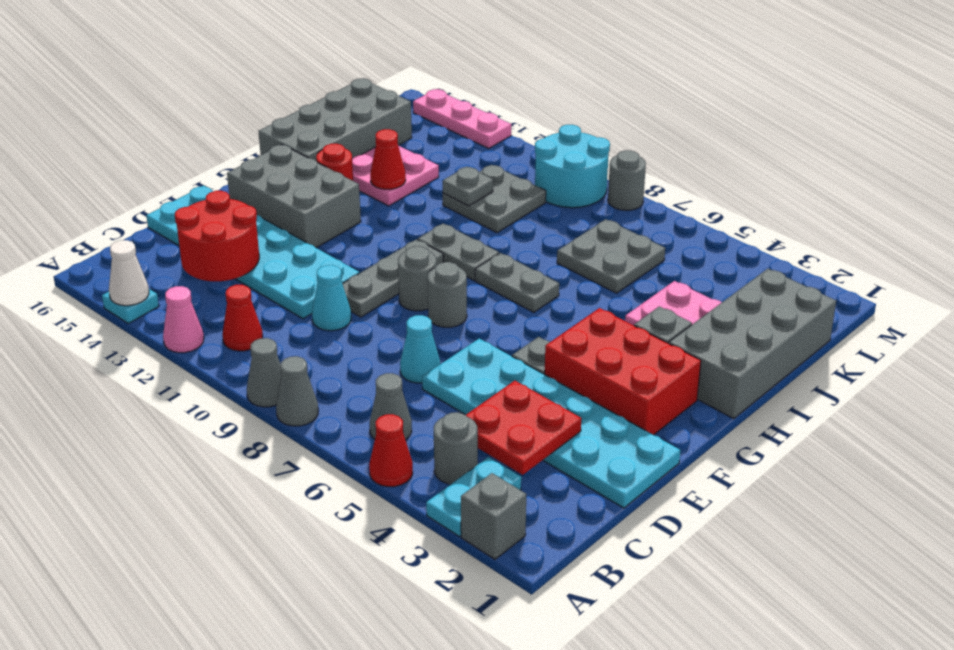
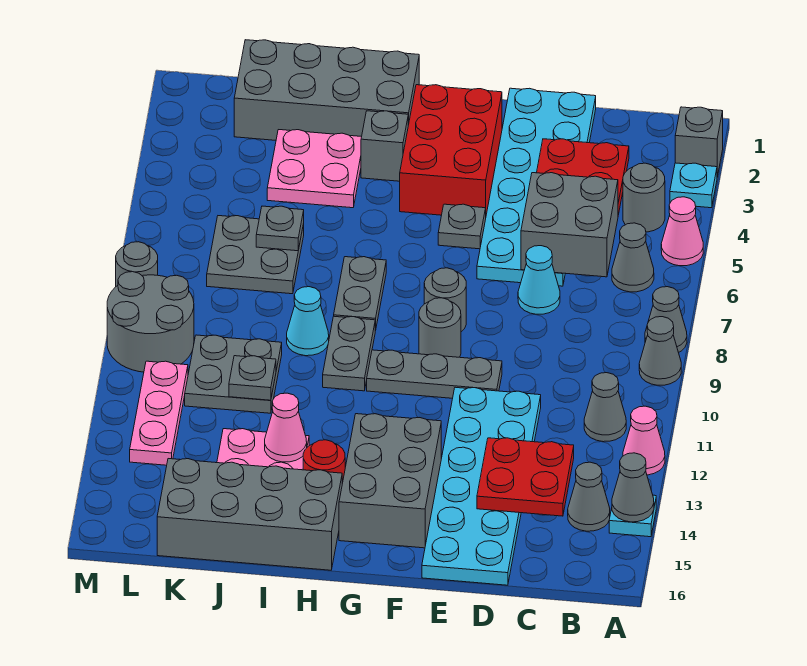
cyan plate A3:B3 level 1 -> cyan plate A3 level 1
red cone A5 level 1 -> pink cone A5 level 1
white cone A14 level 2 -> grey cone A14 level 2
red cone B11 level 1 -> grey cone B11 level 1
none -> grey cone B14 level 1
none -> grey brick C5:D6 level 2
red round brick C13:D14 level 2 -> red plate C13:D14 level 2
cyan cone D10 level 1 -> cyan cone I9 level 1
red cone I13 level 2 -> pink cone I13 level 2
none -> grey plate J6 level 2
cyan round brick L9:M10 level 1 -> grey round brick L9:M10 level 1
pink plate M13:M15 level 1 -> pink plate L11:L13 level 1

